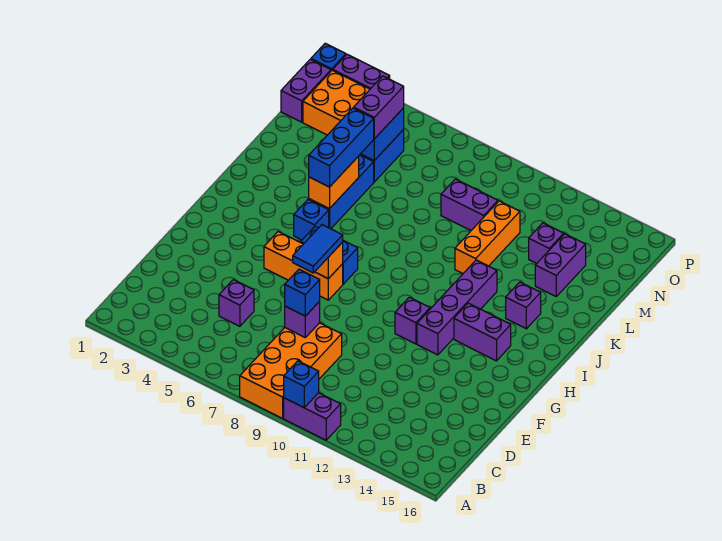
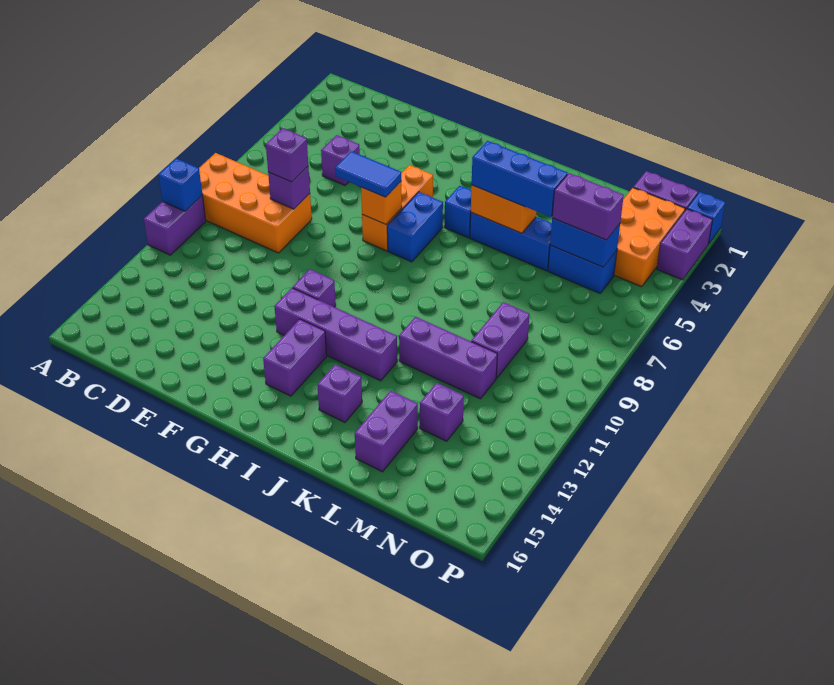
blue brick D8 level 3 -> purple brick D8 level 3
orange brick K11:M11 level 1 -> purple brick K11:M11 level 1
purple brick L14:M14 level 1 -> purple brick L14:L15 level 1

